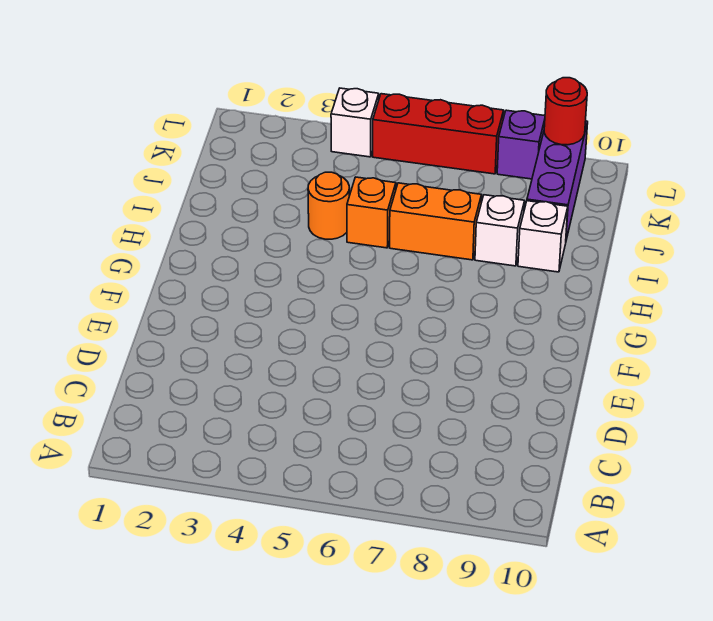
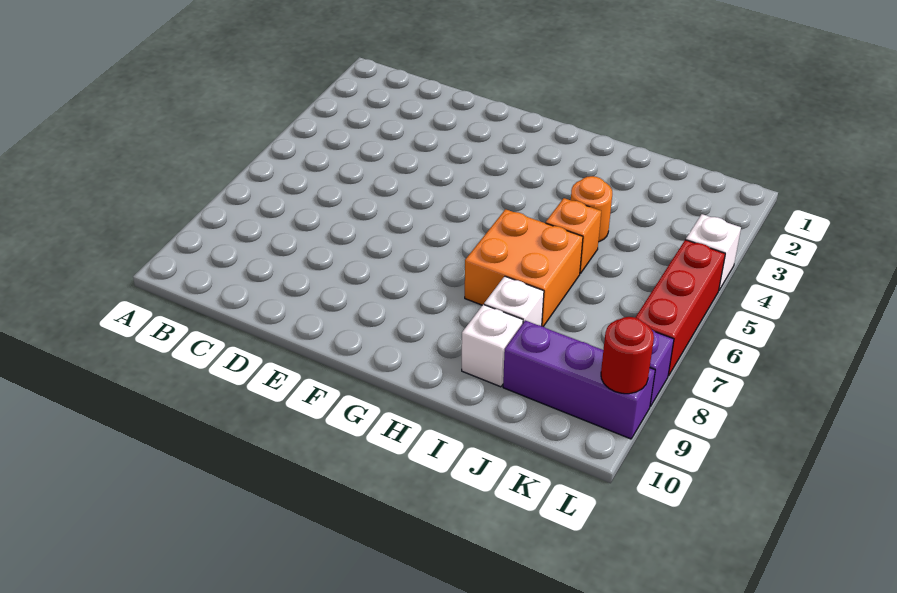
orange brick I6:I7 level 1 -> orange brick H6:I7 level 1

